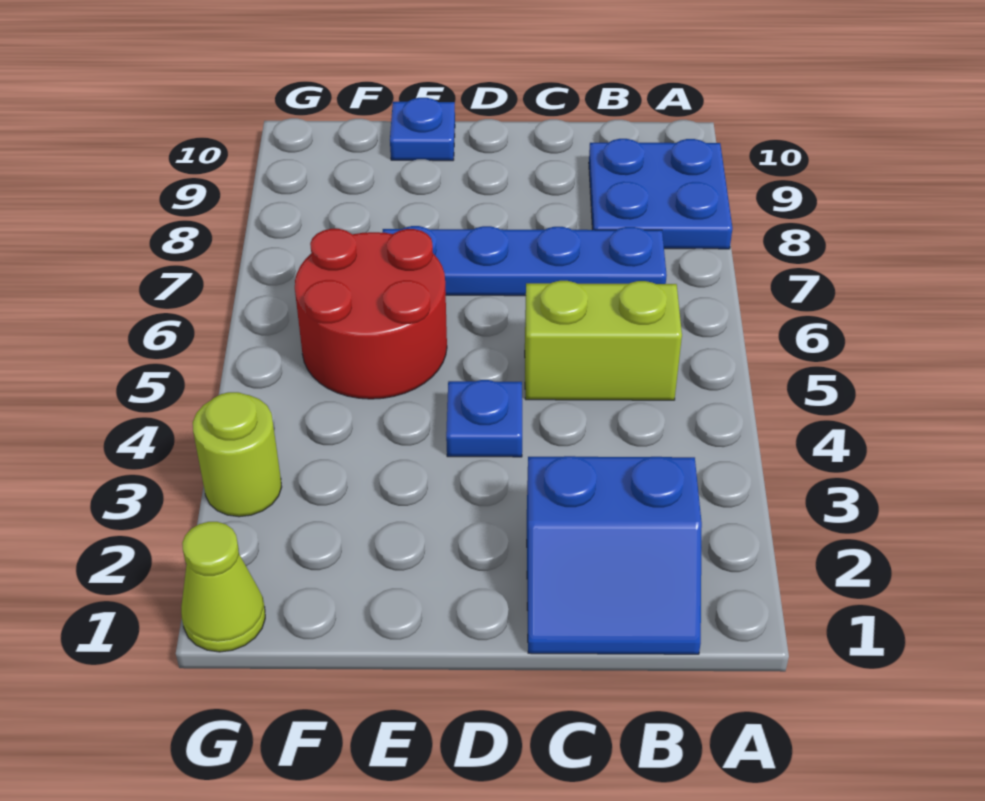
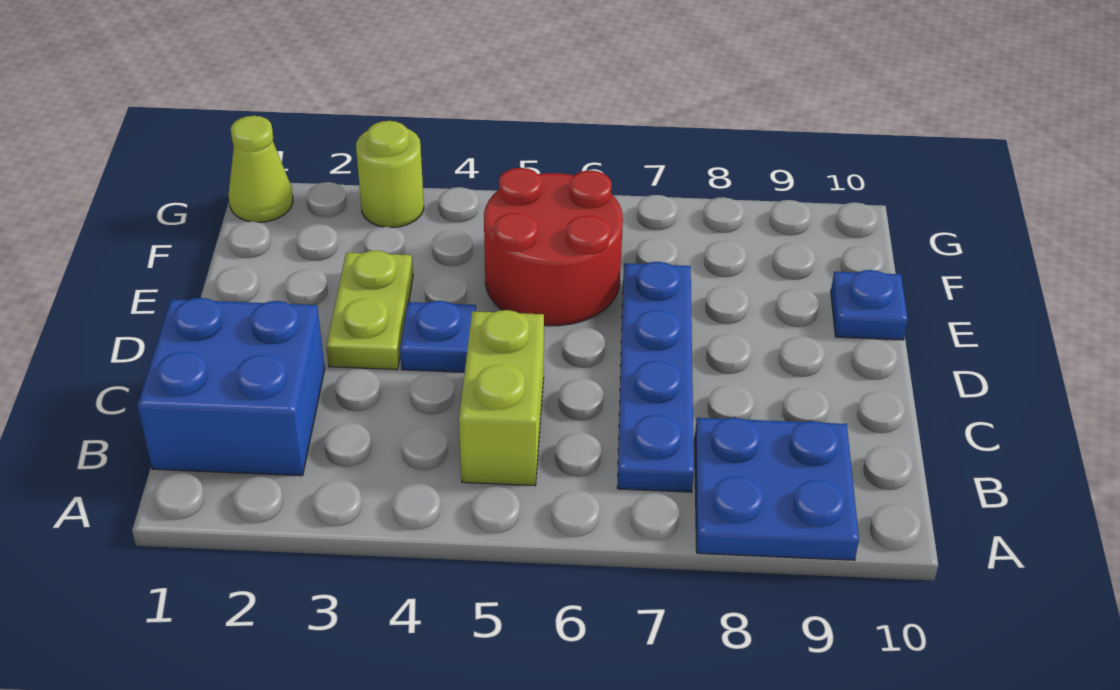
blue slope B1:C2 level 1 top 2 -> blue brick B1:C2 level 1
none -> lime plate D3:E3 level 1

